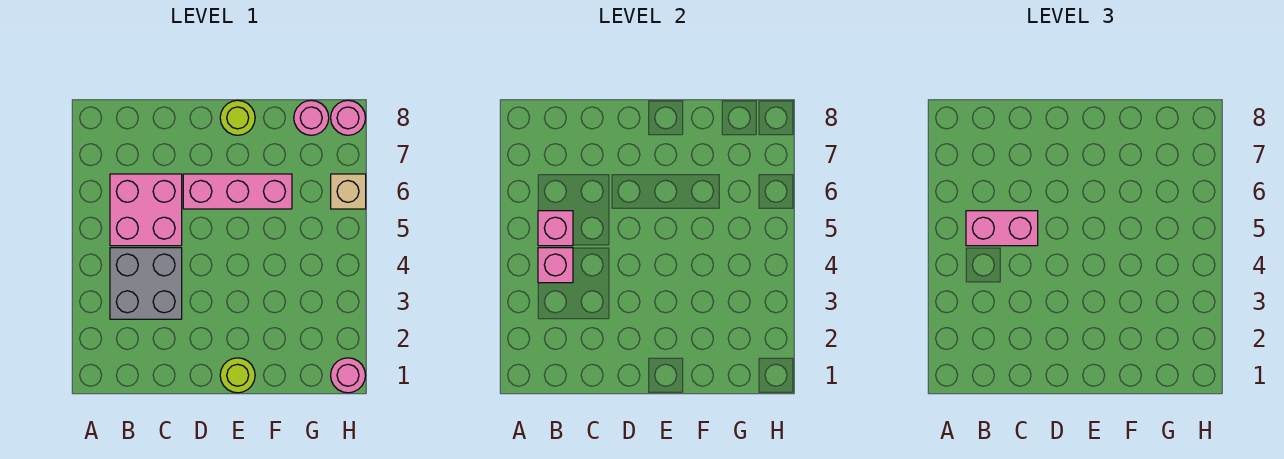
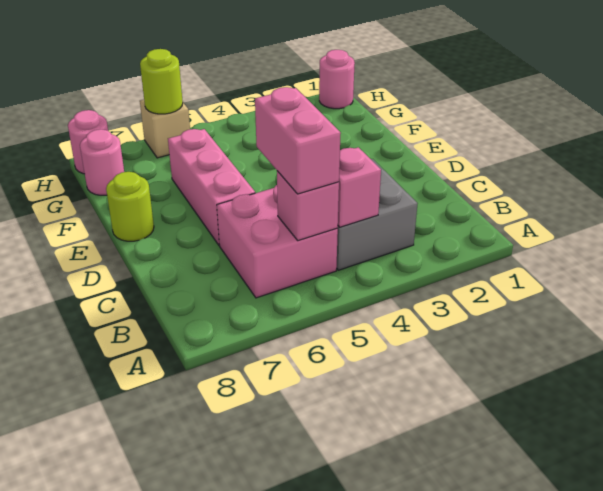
lime round brick E1 level 1 -> lime round brick H6 level 2

